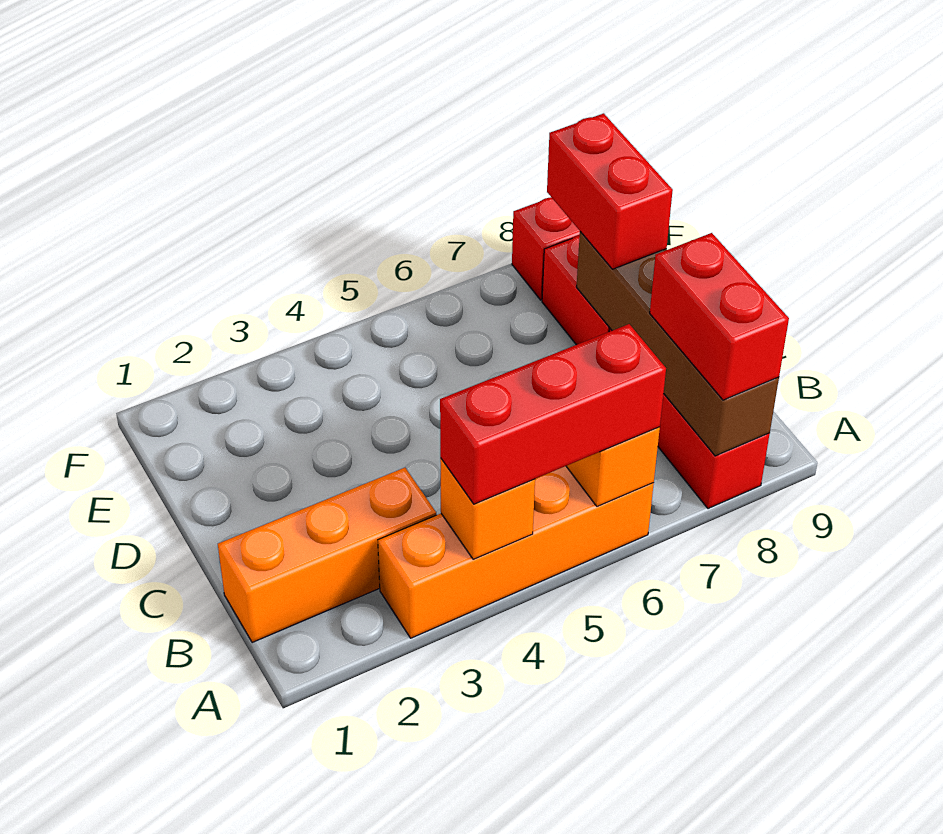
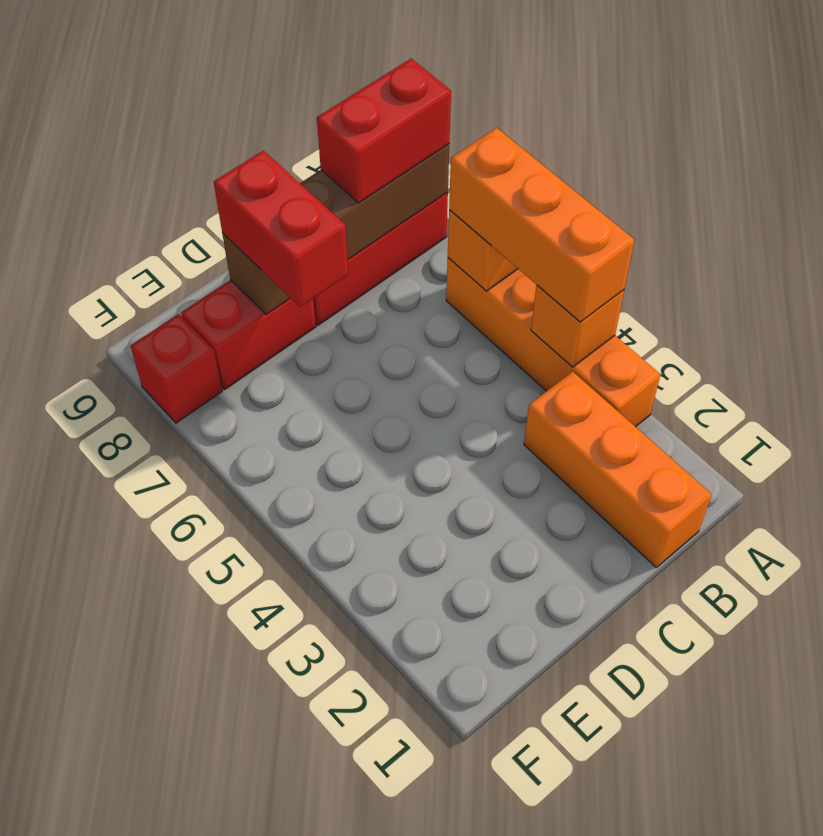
red brick A4:A6 level 3 -> orange brick A4:A6 level 3
red brick D8:E8 level 3 -> red brick D7:D8 level 3

